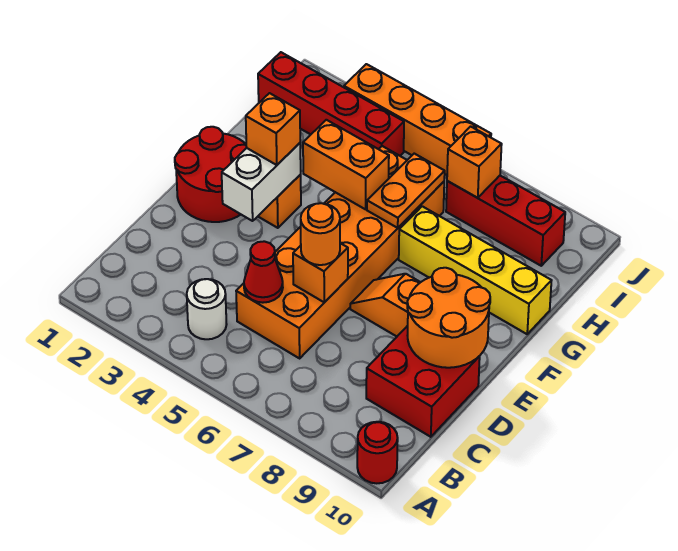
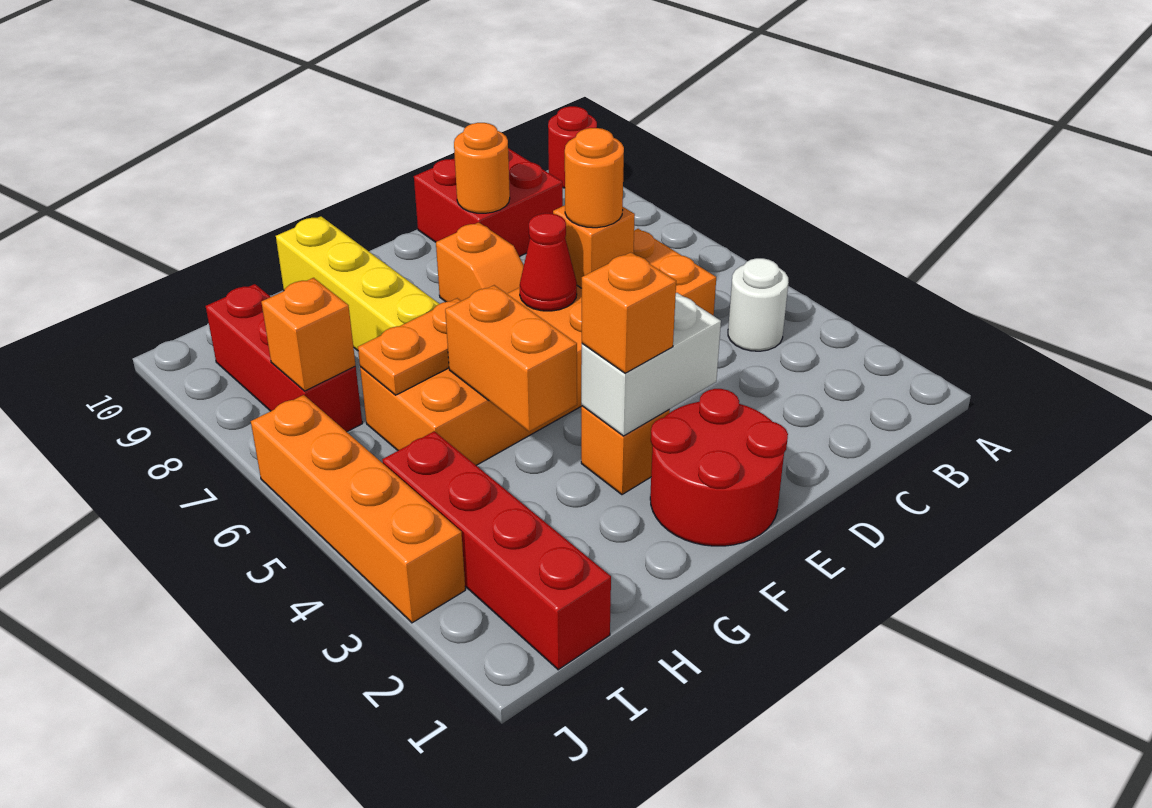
red cone C5 level 2 -> red cone E6 level 2
orange round brick D9:E10 level 2 -> orange round brick D9 level 2

